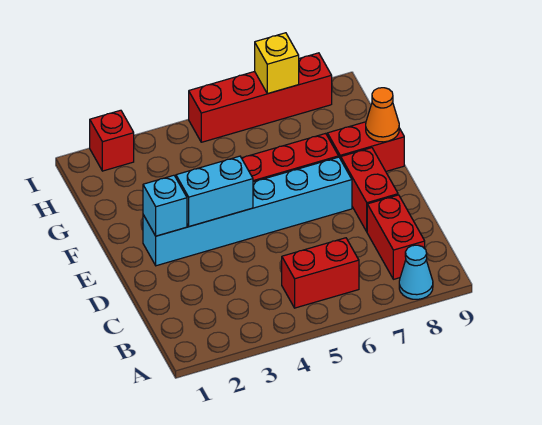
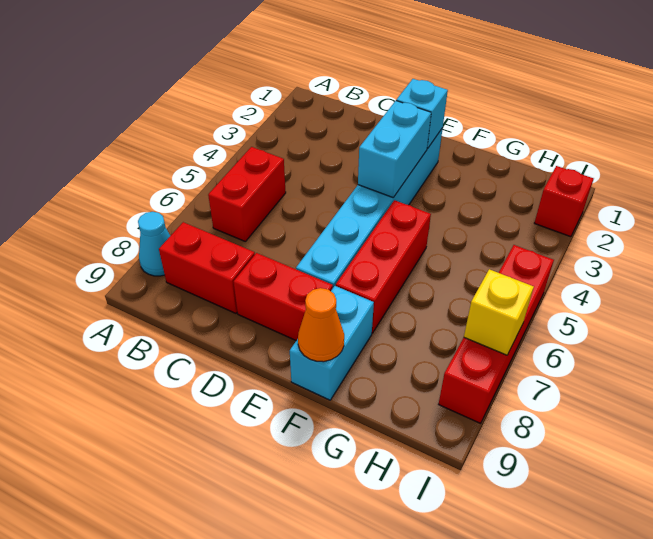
red brick F8:F9 level 1 -> cyan brick F8:F9 level 1

